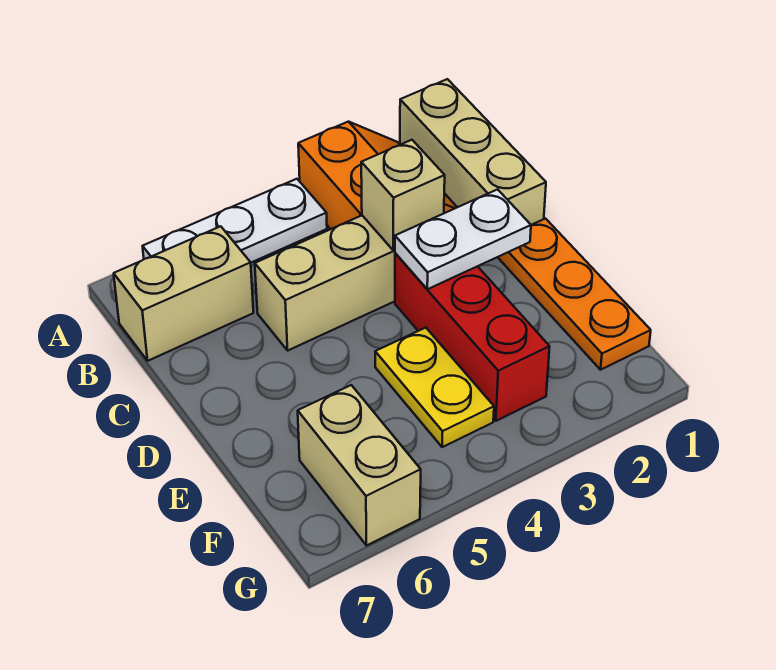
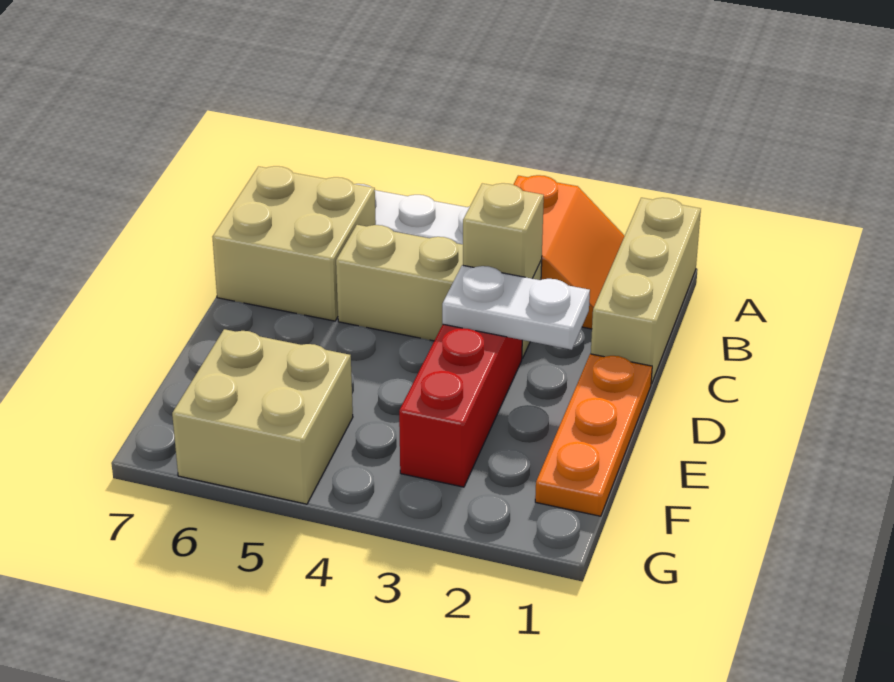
tan brick B6:B7 level 1 -> tan brick B6:C7 level 1
yellow plate E4:F4 level 1 -> none
tan brick F6:G6 level 1 -> tan brick F5:G6 level 1

